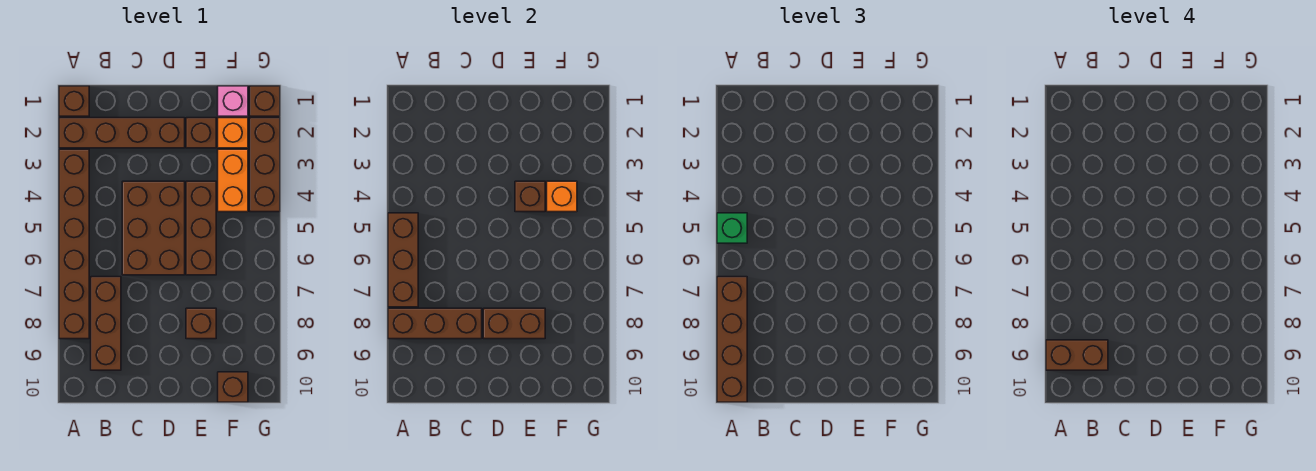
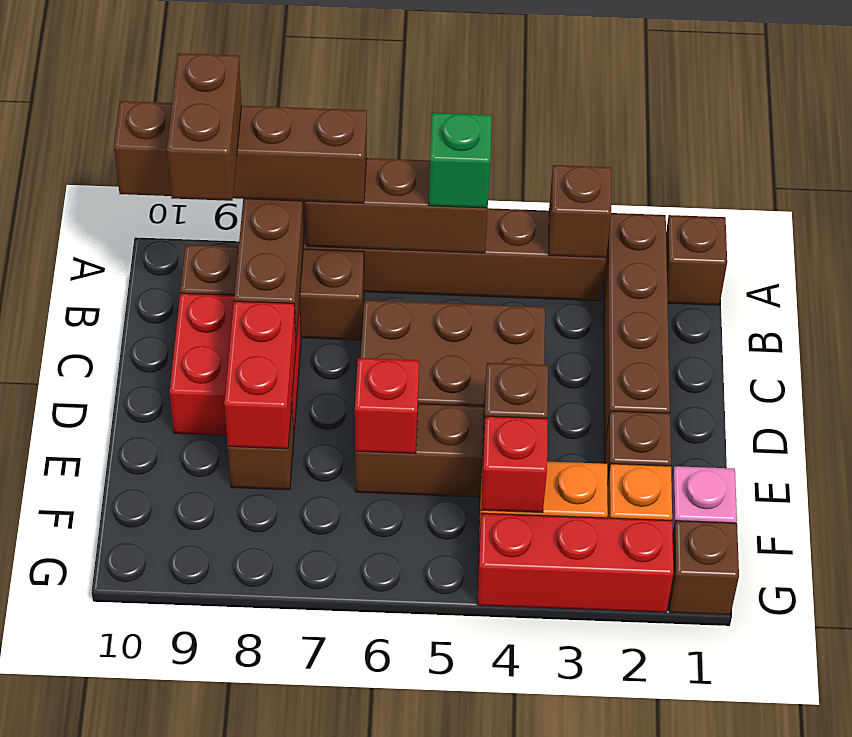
none -> red brick C8:D9 level 1
brown brick D8:E8 level 2 -> red brick D8:E8 level 2
none -> red brick E6 level 2
orange brick F4 level 2 -> red brick F4 level 2
brown brick F10 level 1 -> brown brick A3 level 2
brown brick G2:G4 level 1 -> red brick G2:G4 level 1

